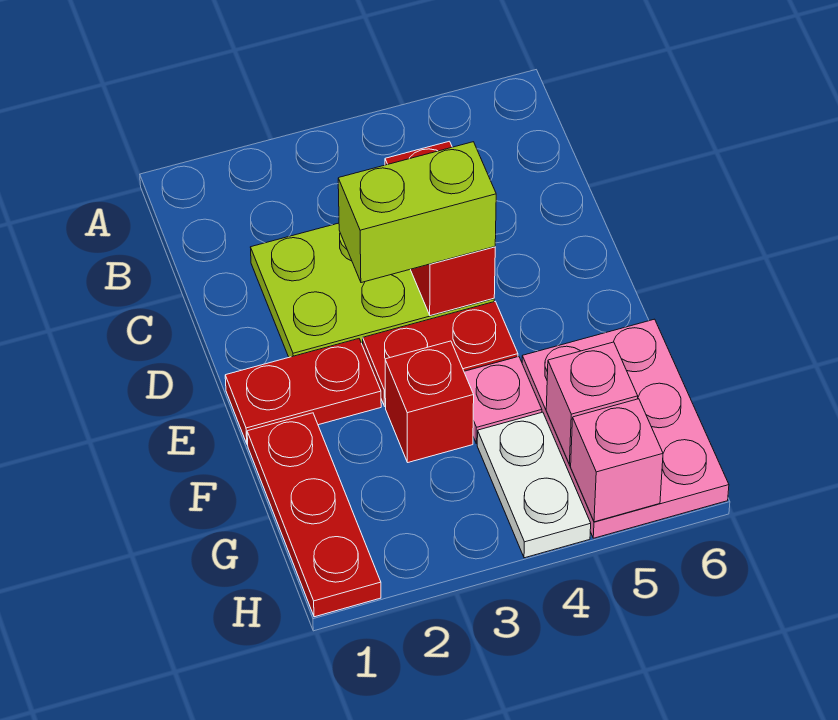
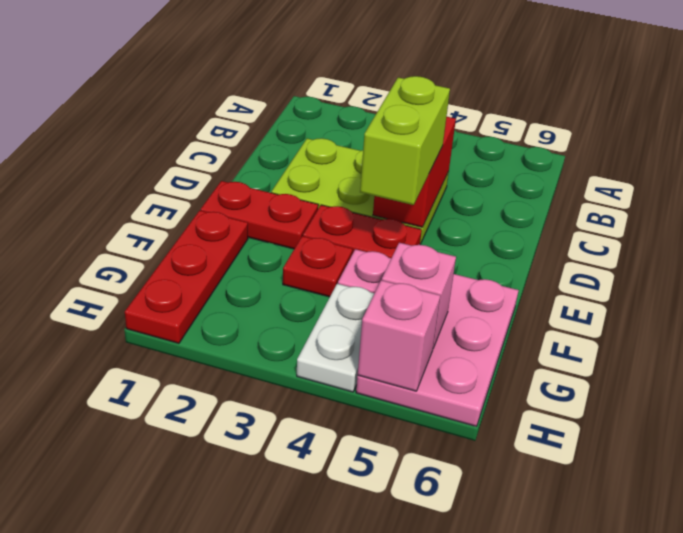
lime brick D3:D4 level 3 -> lime brick D4:E4 level 3
red brick F3 level 1 -> red plate F3 level 1

